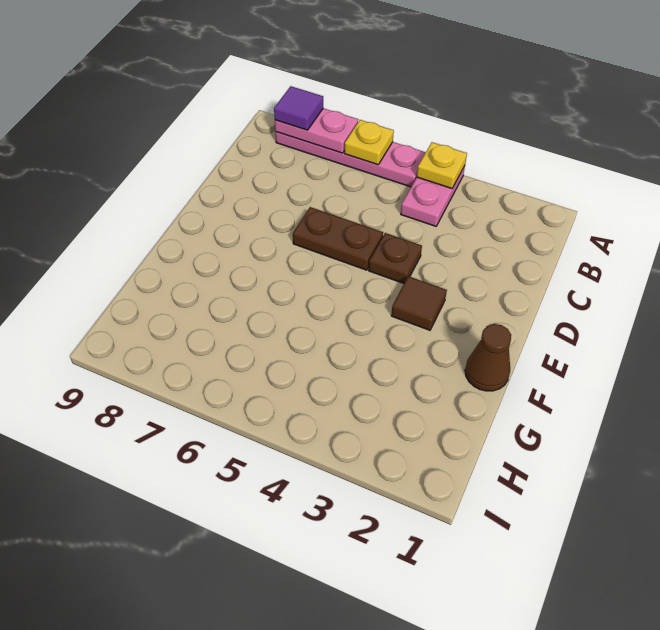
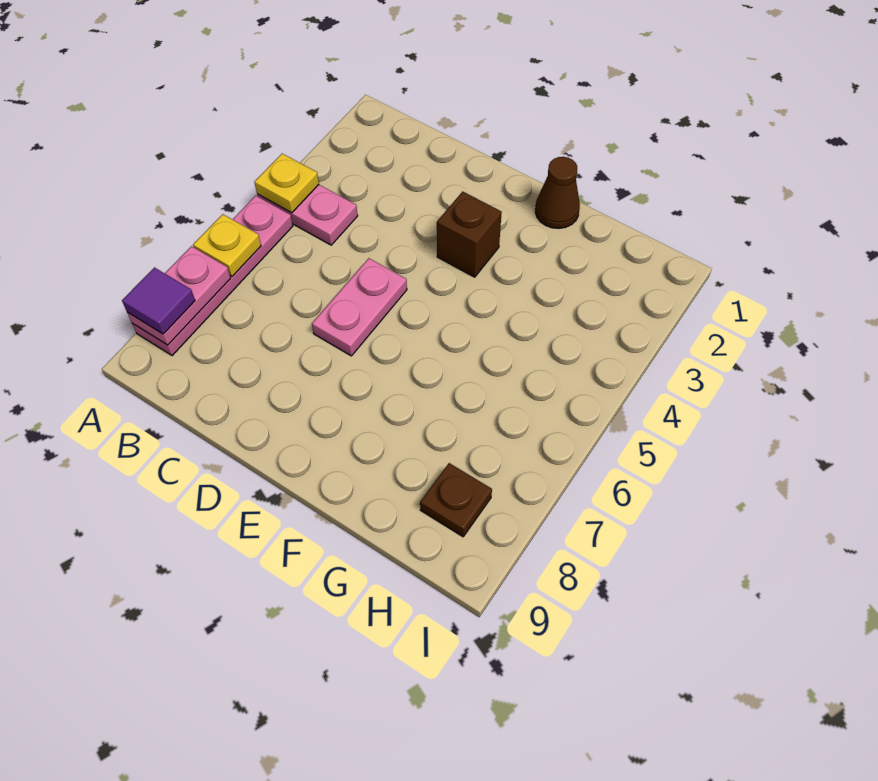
brown plate D4 level 1 -> brown plate H8 level 1
brown plate D5:D6 level 1 -> pink plate D5:D6 level 1
brown tile E3 level 1 -> brown brick E3 level 1

